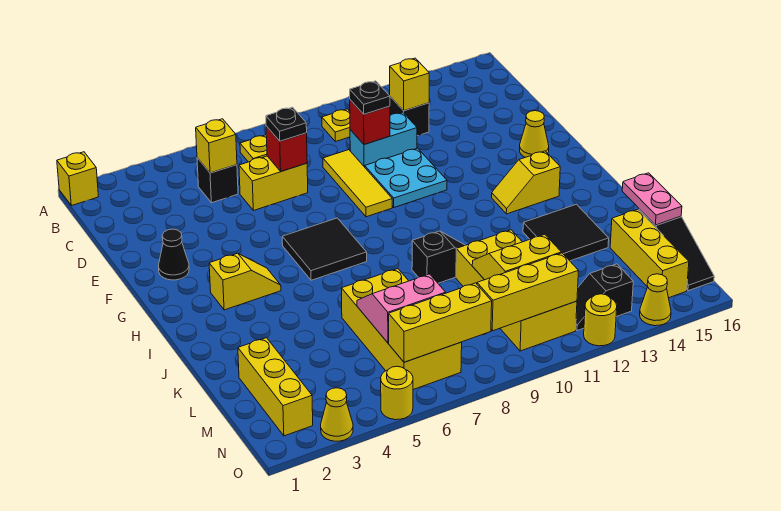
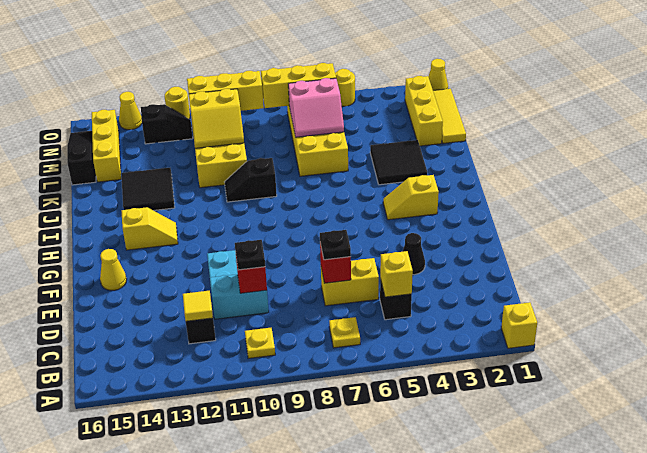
yellow brick C12 level 2 -> yellow tile C12 level 2
yellow tile D9:F9 level 1 -> yellow tile L1:N1 level 1
black cone F2 level 1 -> black cone E4 level 1
black tile G6:H7 level 1 -> black tile J3:K4 level 1
pink plate K16:L16 level 2 -> none
yellow cone O3 level 1 -> yellow cone O1 level 1

